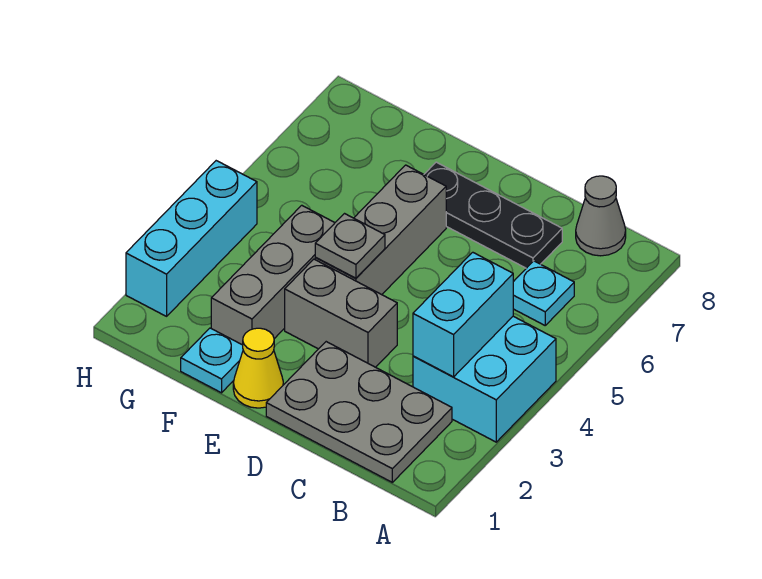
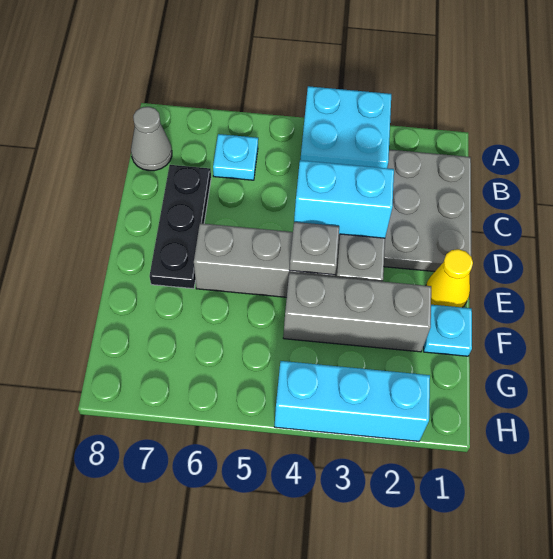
cyan brick B3:B4 level 2 -> cyan brick D3:D4 level 2

